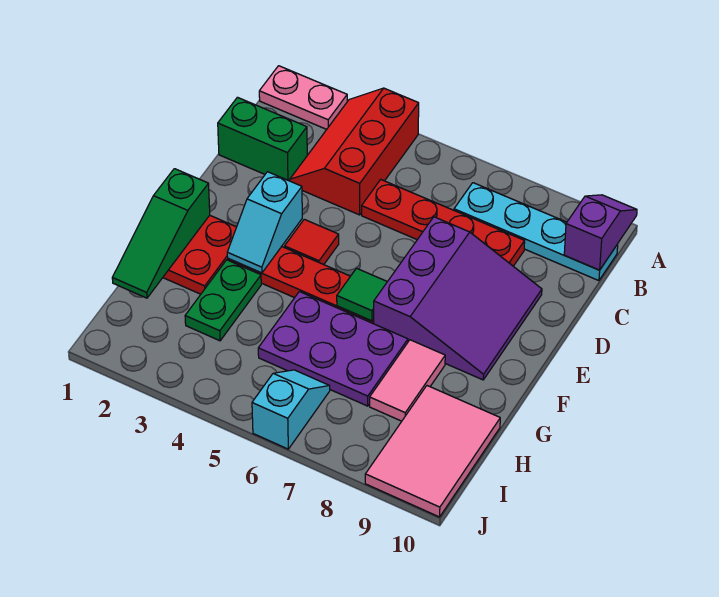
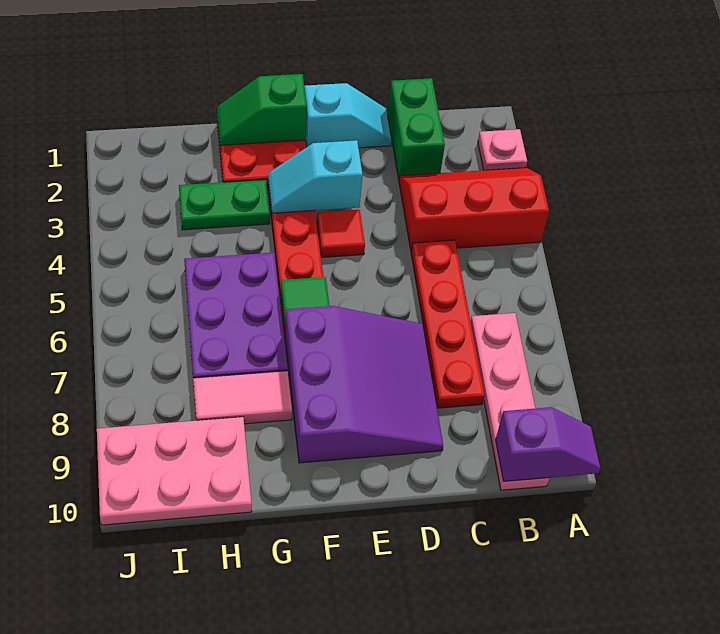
pink plate A1:A2 level 1 -> pink plate A2 level 1
cyan plate B7:B10 level 1 -> pink plate B7:B10 level 1
purple slope D7:F9 level 1 top 7 -> purple slope D7:F9 level 1 top F
green slope F1:H1 level 2 top F -> green slope F1:G1 level 2 top F
pink tile H9:J10 level 1 -> pink plate H9:J10 level 1
cyan slope I6:J6 level 1 top J -> cyan slope D1:E1 level 1 top E

